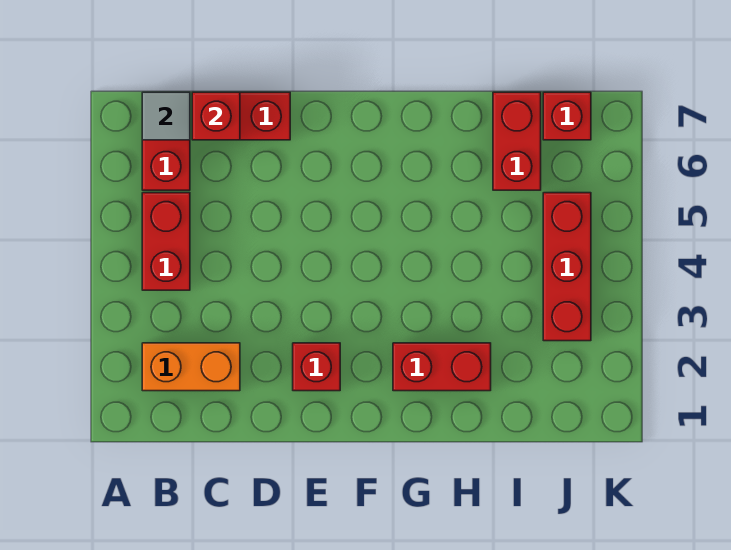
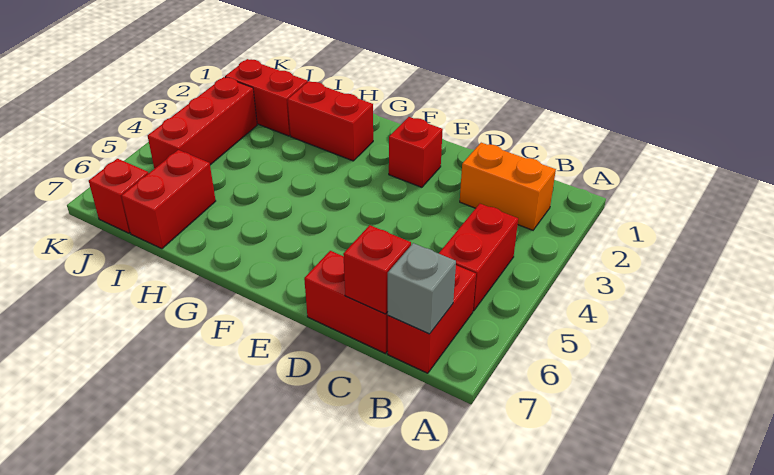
grey tile B7 level 2 -> grey brick B7 level 2
none -> red brick I2:J2 level 1

